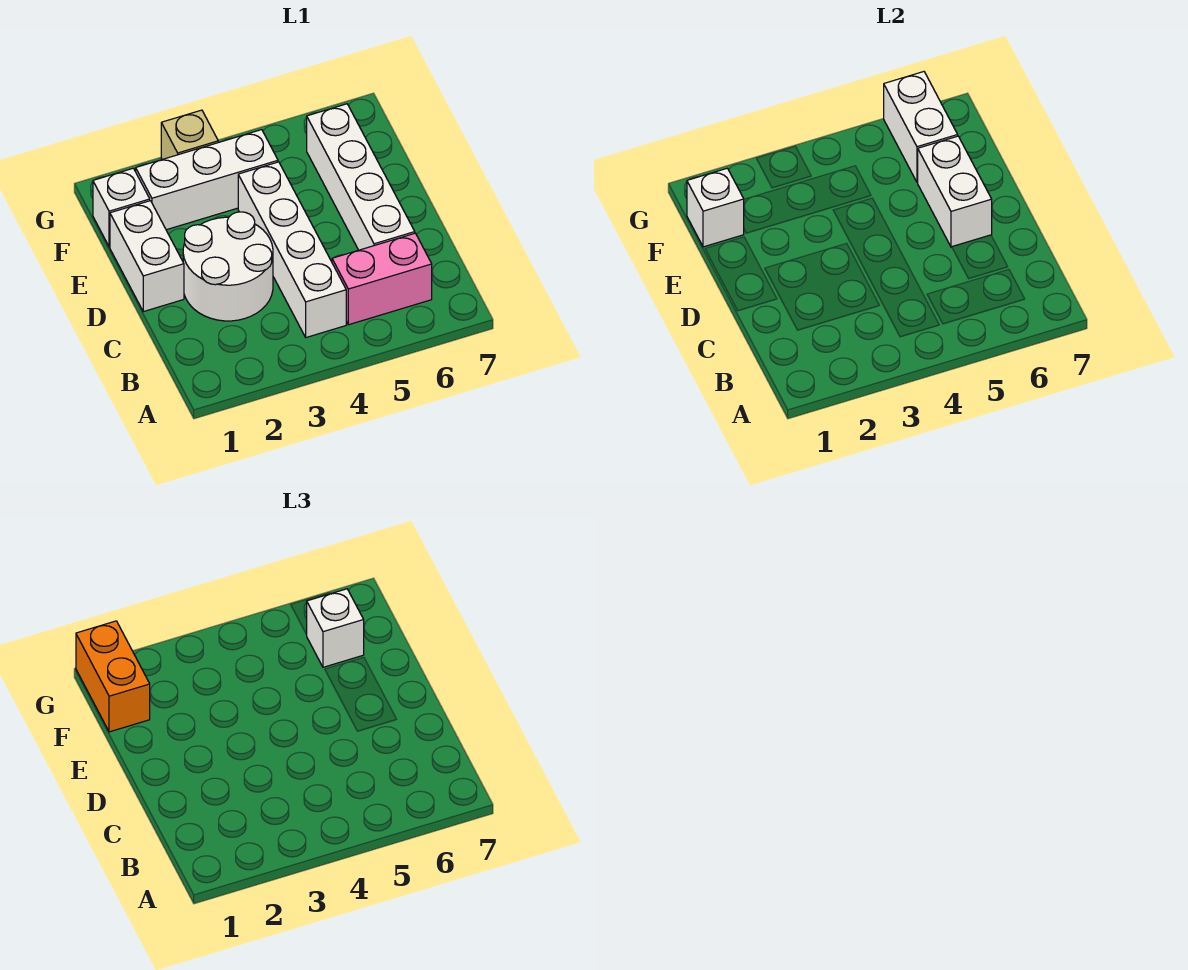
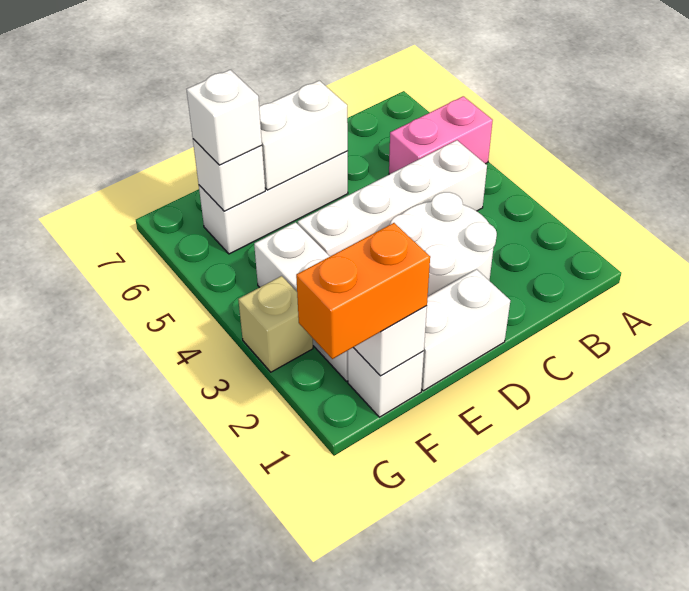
pink brick B5:B6 level 1 -> pink brick A5:B5 level 1
white brick C6:F6 level 1 -> white brick D6:F6 level 1
white brick F6:G6 level 2 -> white brick F6 level 2

